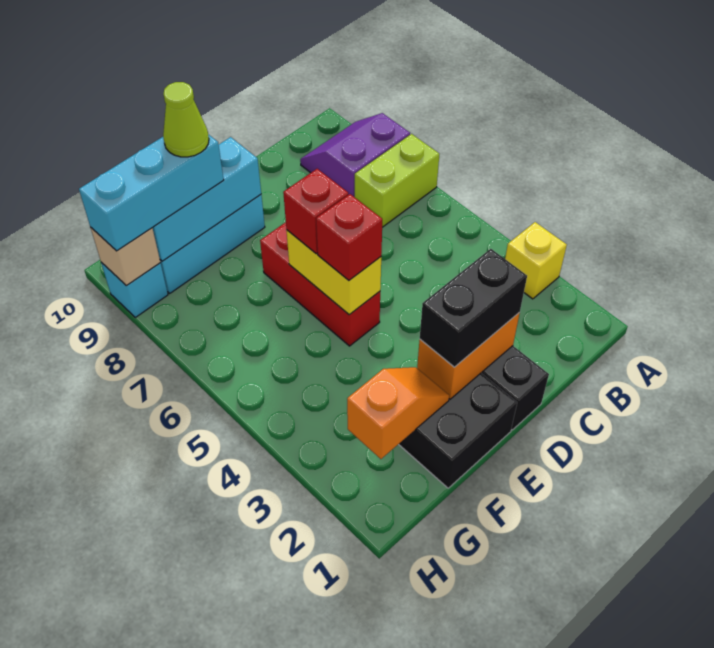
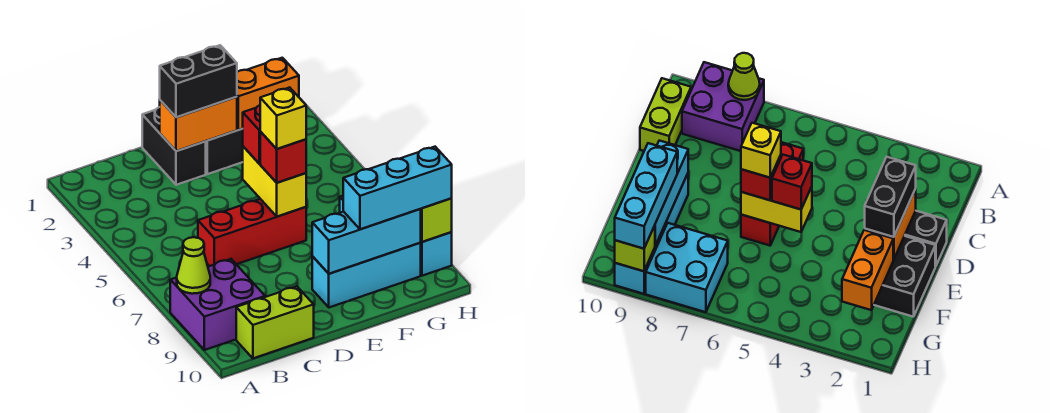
yellow brick A3 level 1 -> yellow brick E6 level 4
lime brick A7:B7 level 1 -> lime brick B10:C10 level 1
purple slope A8:B9 level 1 top 8 -> purple brick A8:B9 level 1
red brick E5:E7 level 1 -> red brick C6:E6 level 1
orange slope F2:G2 level 2 top G -> orange brick F2:G2 level 2
lime cone F9 level 4 -> lime cone A8 level 2
none -> cyan brick G7:H8 level 1
tan brick H9 level 2 -> lime brick H9 level 2

